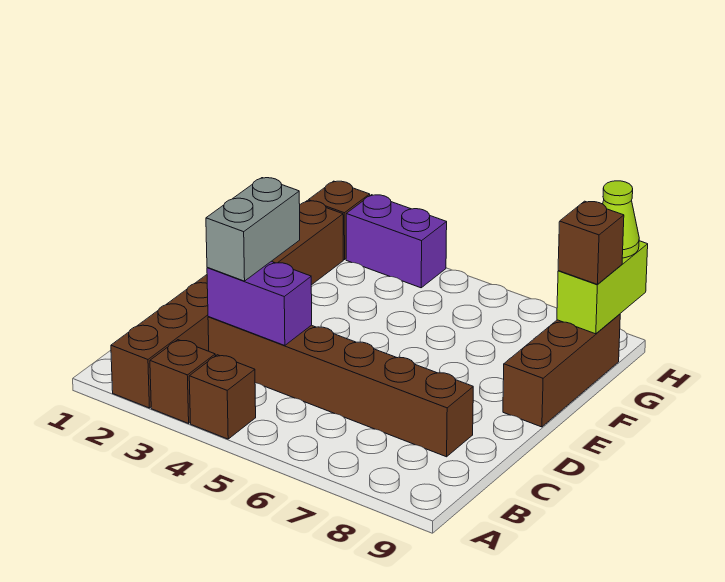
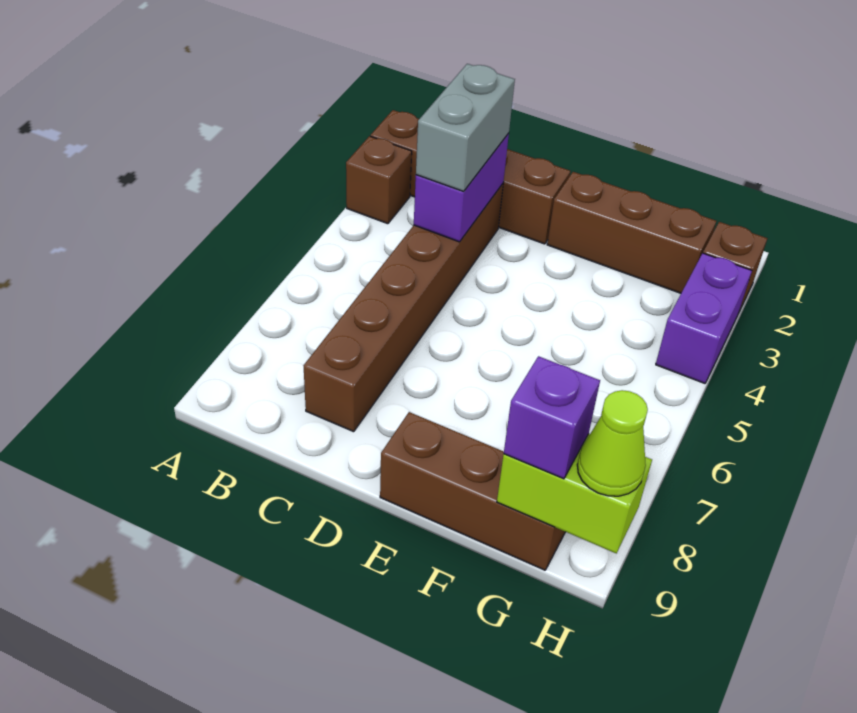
brown brick A4 level 1 -> none
grey brick C3:D3 level 3 -> grey brick C3:C4 level 3
brown brick G9 level 3 -> purple brick G9 level 3

